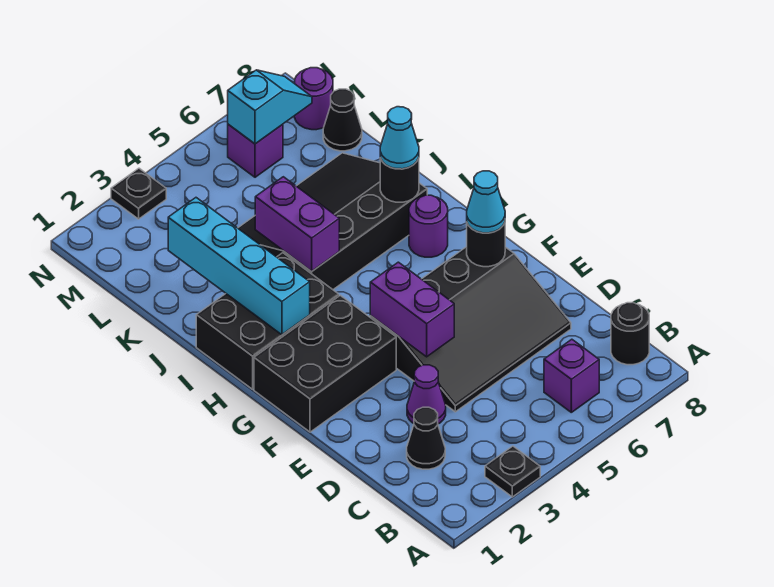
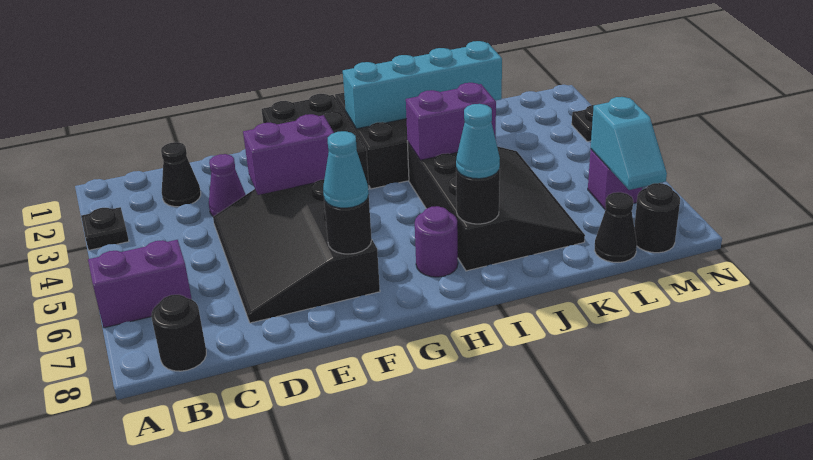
purple brick B6 level 1 -> purple brick A6:B6 level 1
purple round brick M8 level 1 -> black round brick M8 level 1

